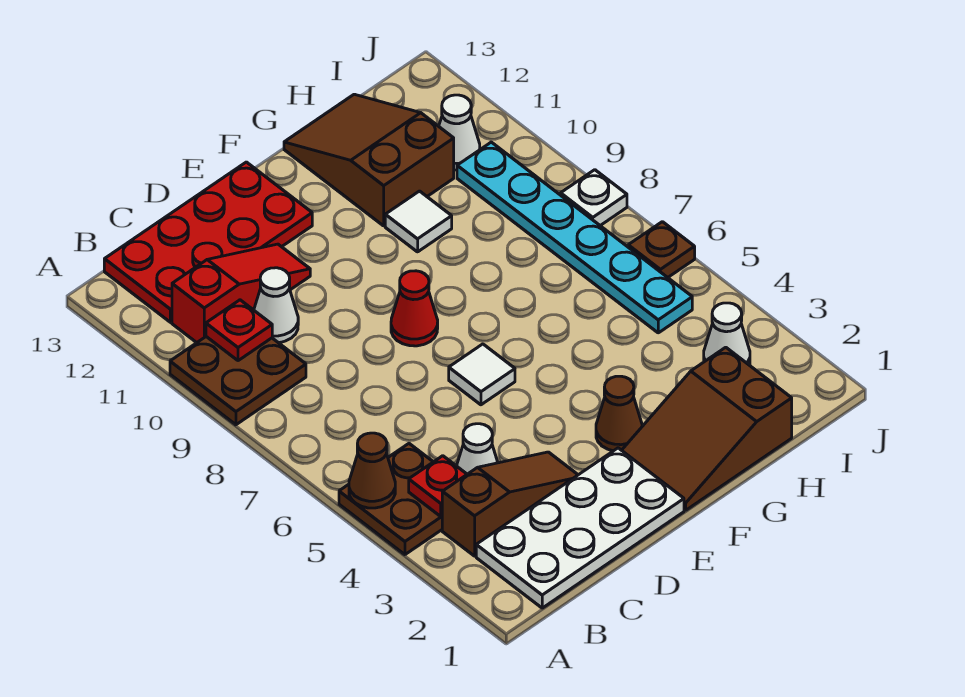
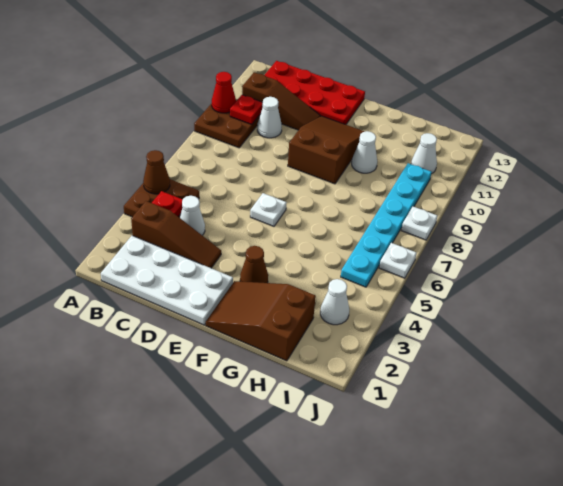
red slope B11:D11 level 1 top B -> brown slope B11:D11 level 1 top B
white tile E6 level 1 -> white plate E6 level 1
red cone E8 level 1 -> red cone A10 level 2
white tile G10 level 1 -> white cone G10 level 1
brown slope G11:H13 level 1 top 11 -> brown slope E9:F11 level 1 top 9
brown plate J6 level 1 -> white plate J6 level 1

